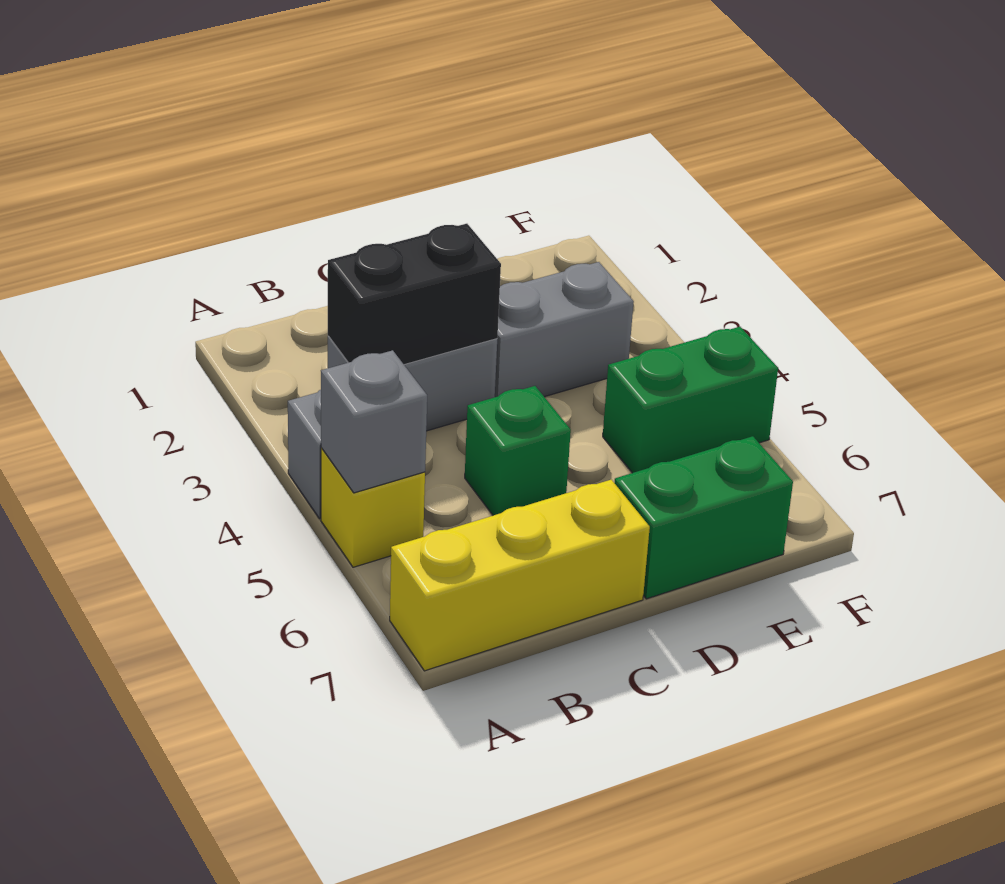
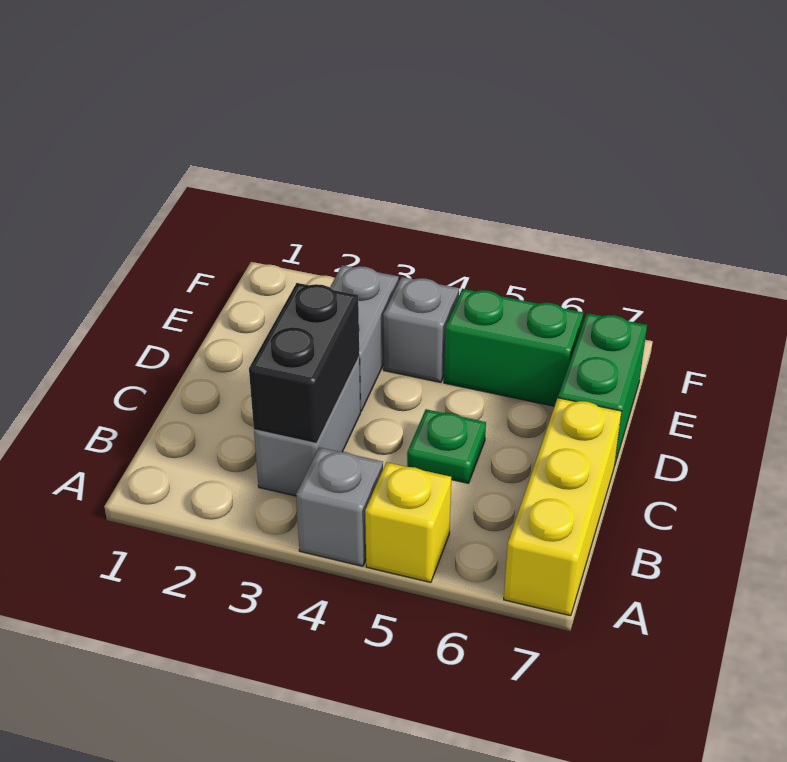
grey brick A5 level 2 -> grey brick E4 level 1
green brick C5 level 1 -> green plate C5 level 1
green brick E5:F5 level 1 -> green brick E5:E6 level 1

